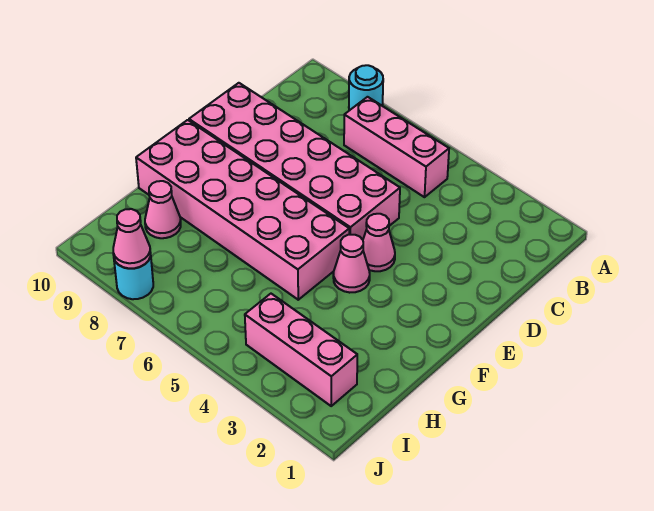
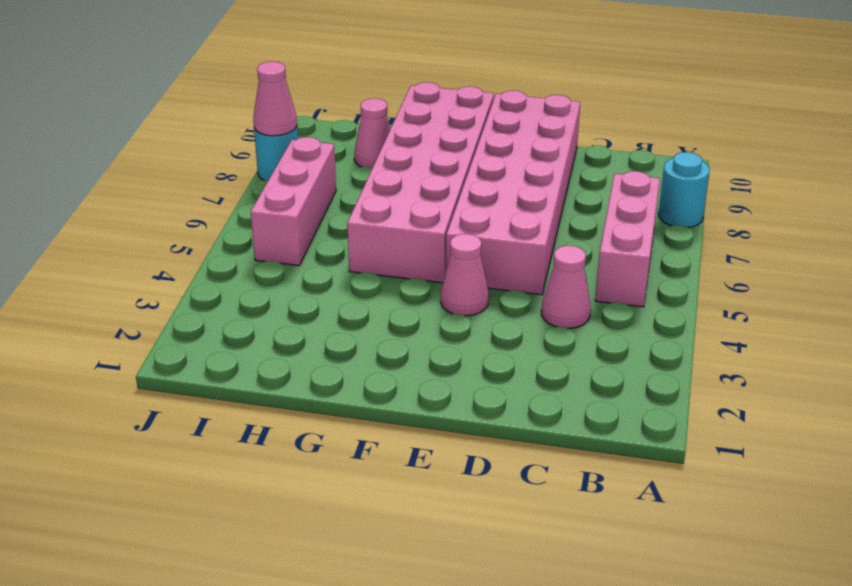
pink cone F4 level 1 -> pink cone C4 level 1
pink brick I2:I4 level 1 -> pink brick I5:I7 level 1

